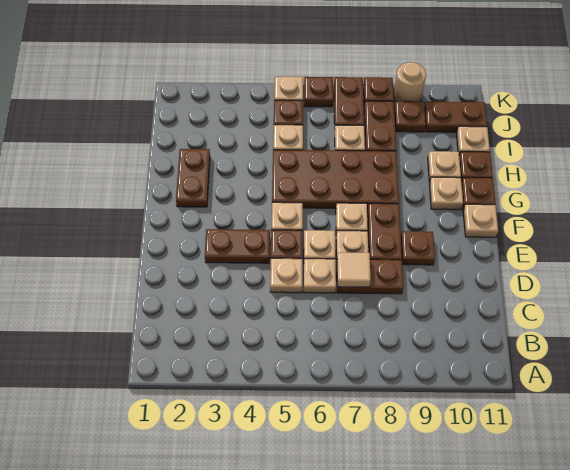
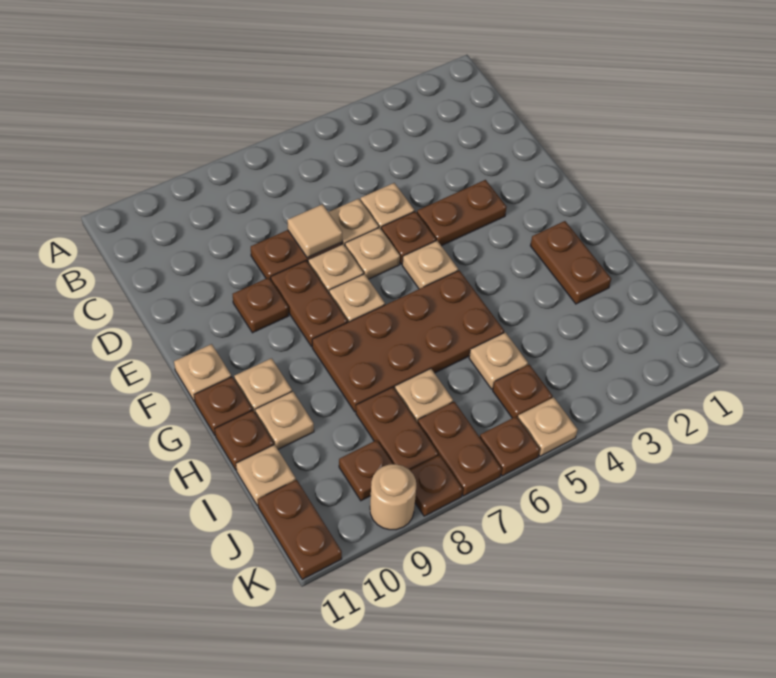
brown plate J10:J11 level 1 -> brown plate J11:K11 level 1

